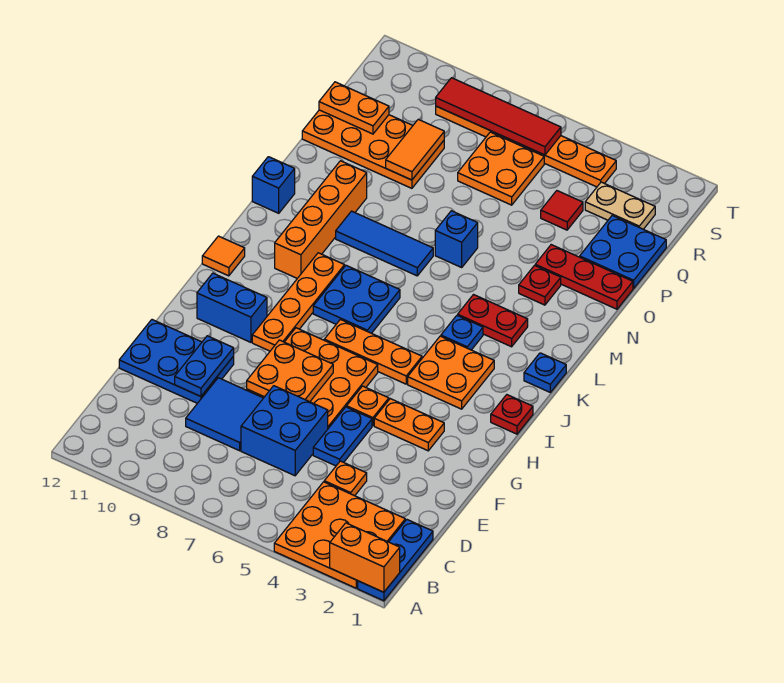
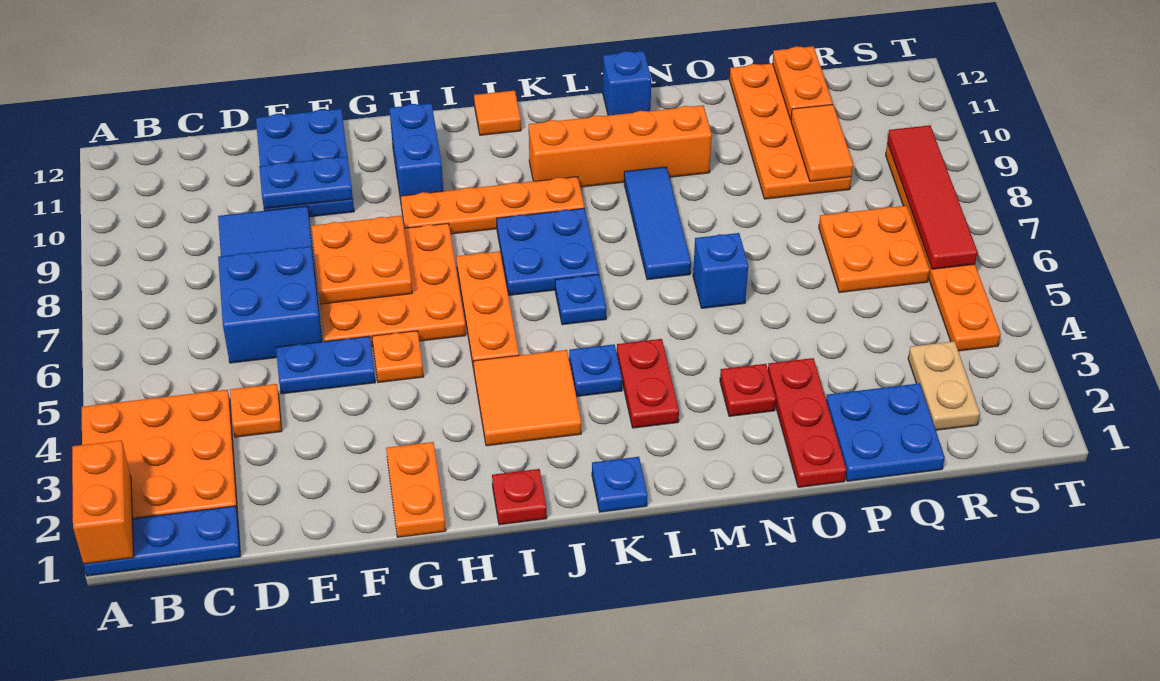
orange plate G3:G4 level 1 -> orange plate G1:G2 level 1
orange plate I3:J4 level 1 -> orange tile I3:J4 level 1
none -> blue plate K6 level 1
orange tile P9:Q9 level 2 -> orange tile Q9:Q10 level 2
red tile Q4 level 1 -> none

